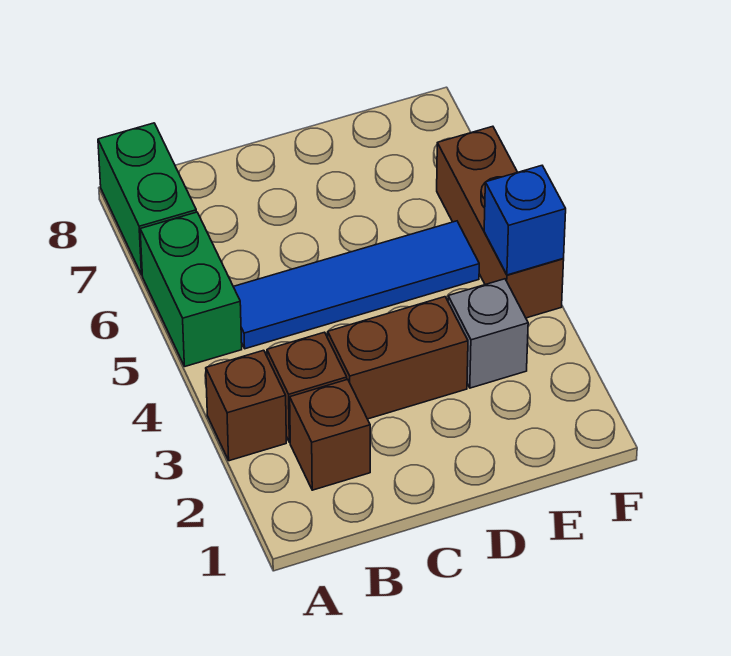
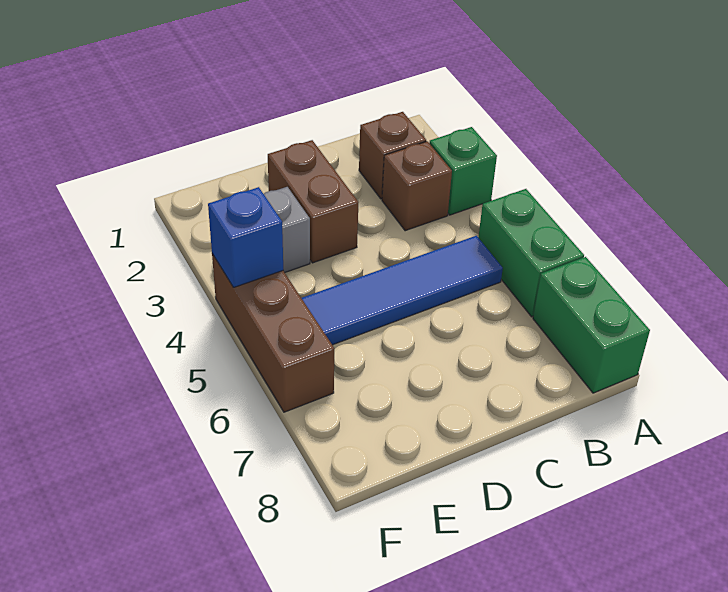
brown brick A3 level 1 -> green brick A3 level 1
brown brick C3:D3 level 1 -> brown brick D2:D3 level 1

